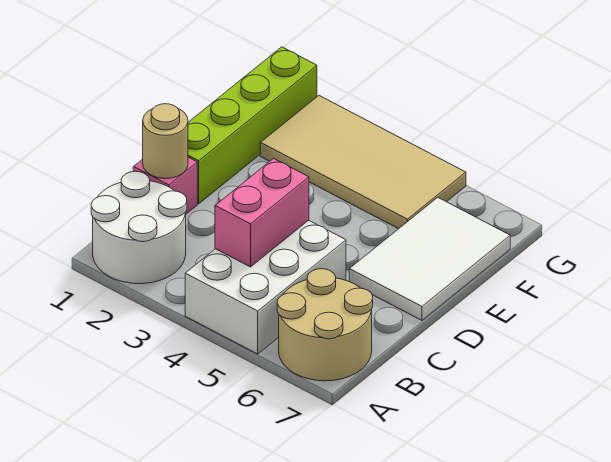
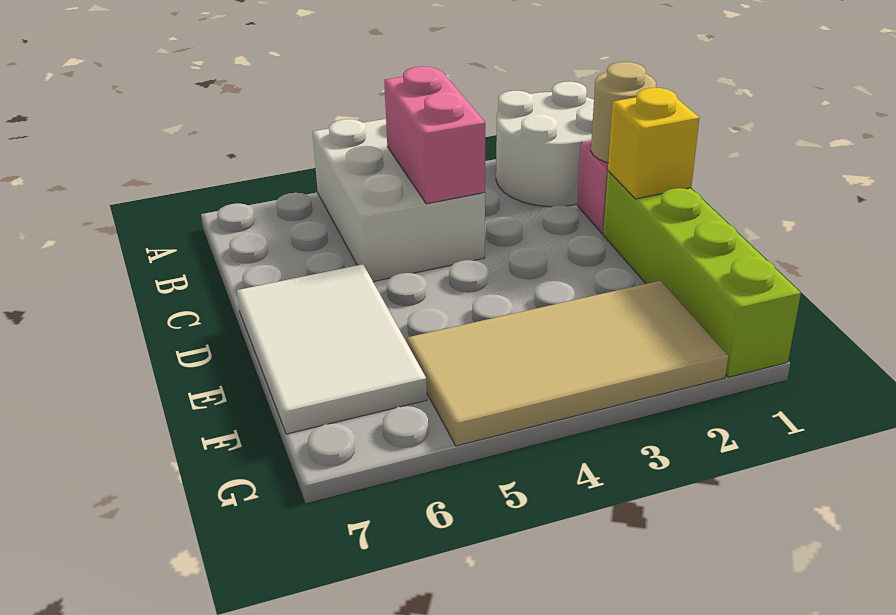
tan round brick A6:B7 level 1 -> none
none -> yellow brick D1 level 2

